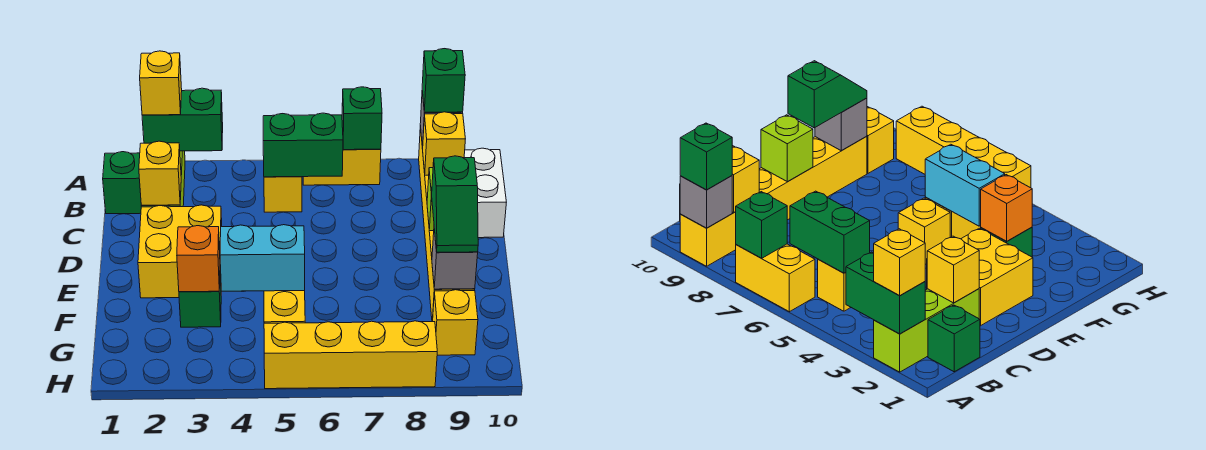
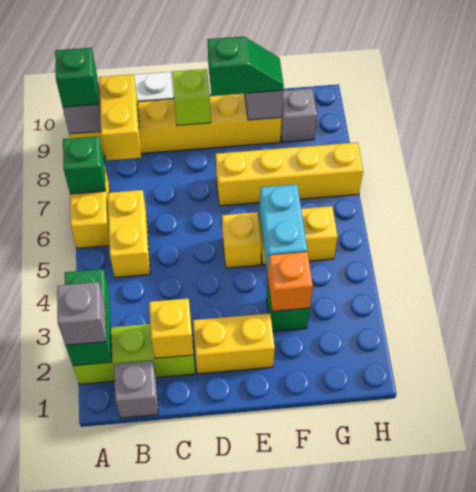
yellow brick A2 level 3 -> grey brick A2 level 3
green brick B1 level 1 -> grey brick B1 level 1
yellow brick B5 level 1 -> yellow brick B5:B6 level 1
green brick B5:B6 level 2 -> none
yellow brick B9 level 2 -> yellow brick B8:B9 level 2
yellow brick D2:E3 level 1 -> yellow brick D2:E2 level 1
yellow brick G9 level 1 -> grey brick G9 level 1
yellow brick H5:H8 level 1 -> yellow brick E7:H7 level 1

